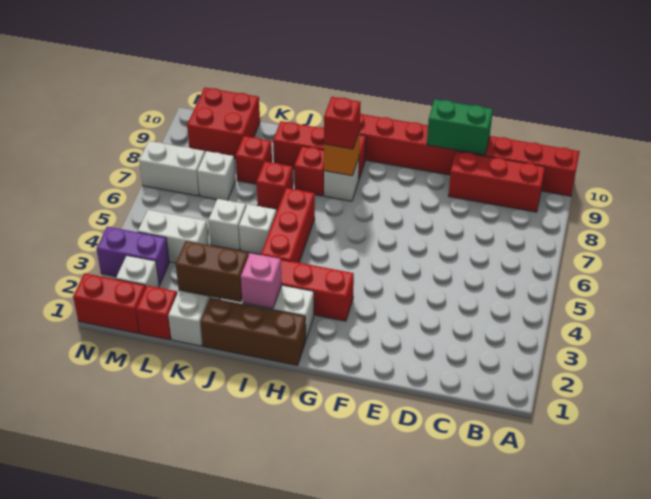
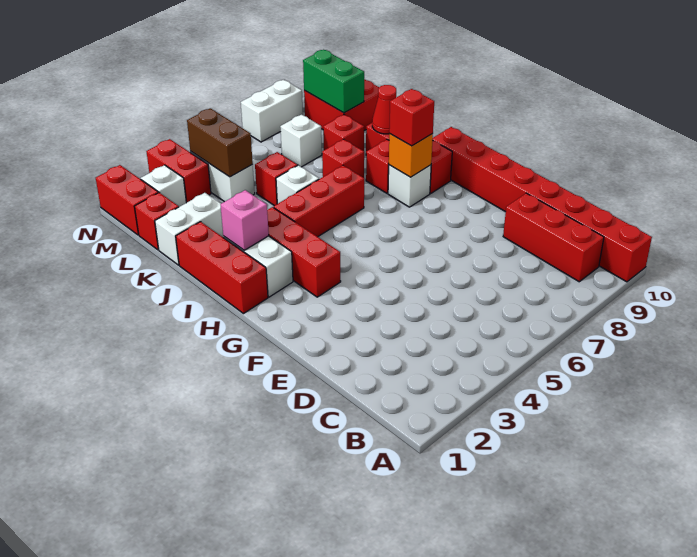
green brick D10:E10 level 2 -> green brick L9:M9 level 2
brown brick H1:J1 level 1 -> red brick H1:J1 level 1
brown brick J2:K2 level 2 -> brown brick L4:M4 level 2
none -> red cone J9 level 2
white brick K5 level 1 -> red brick K5 level 1
purple brick M3:N3 level 1 -> red brick M3:N3 level 1
white brick M7:N7 level 1 -> white brick N7:N8 level 1

